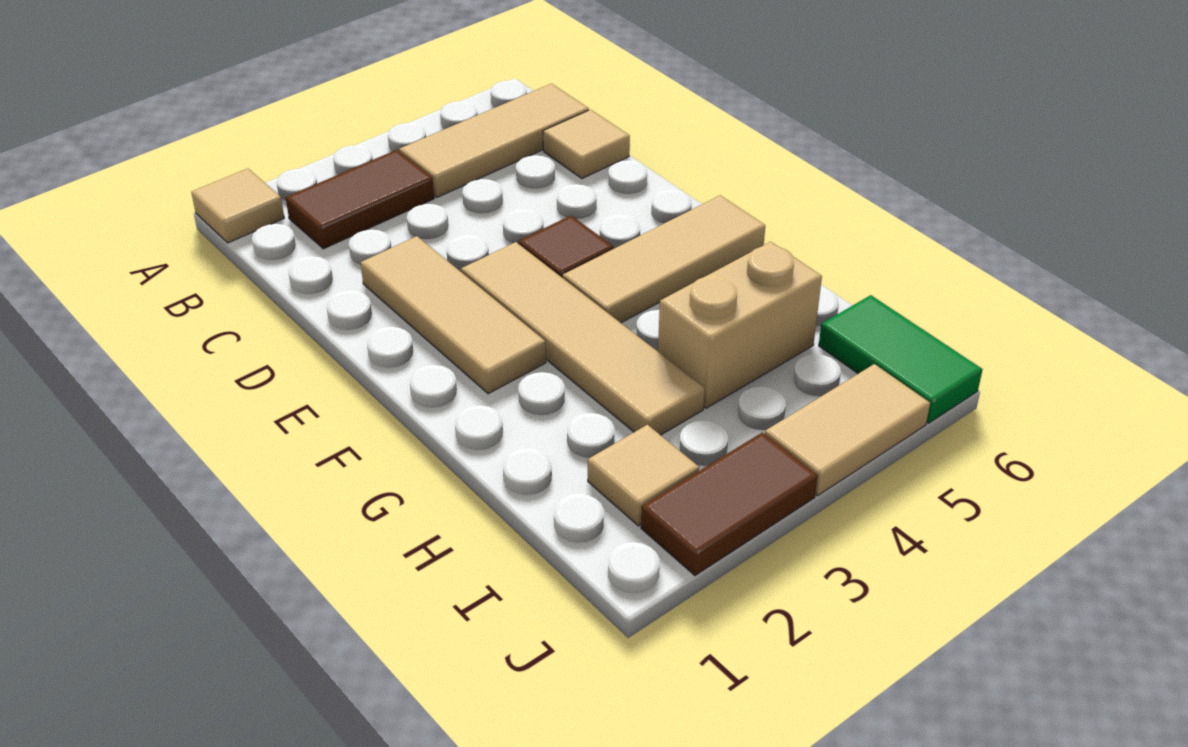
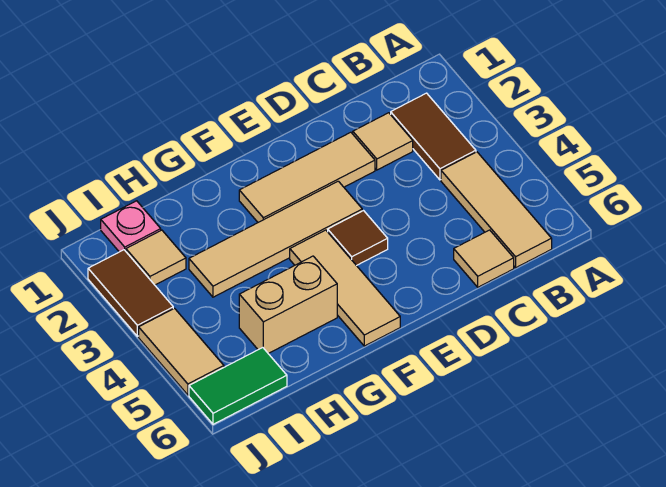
tan tile A1 level 1 -> tan tile C2 level 1
tan brick H4:H5 level 1 -> tan brick G5:H5 level 1
none -> pink plate I1 level 1

